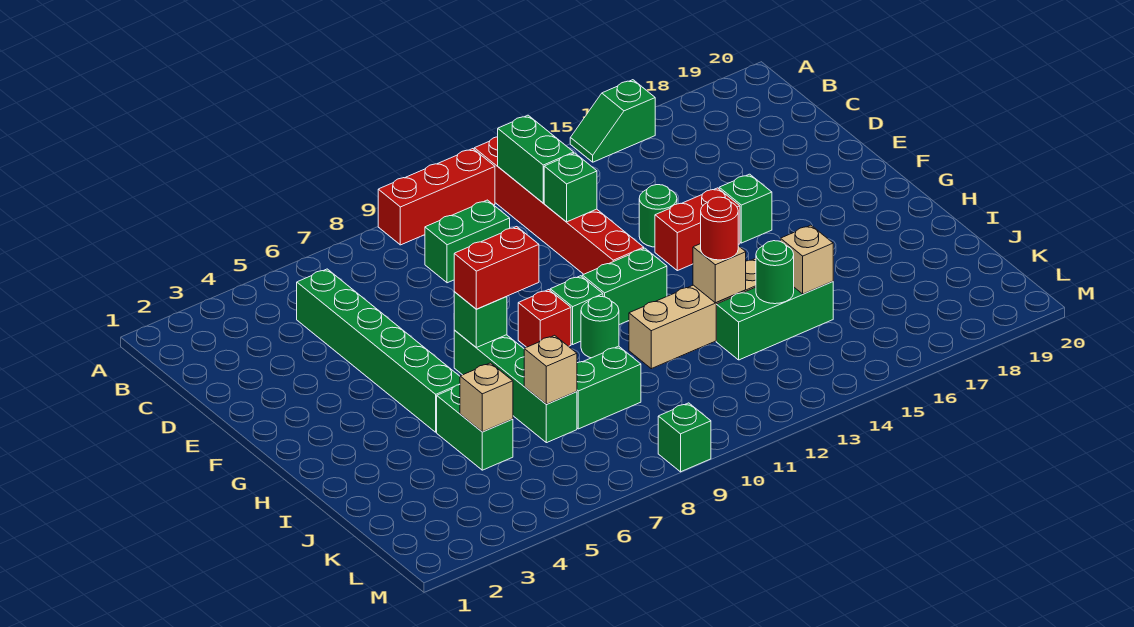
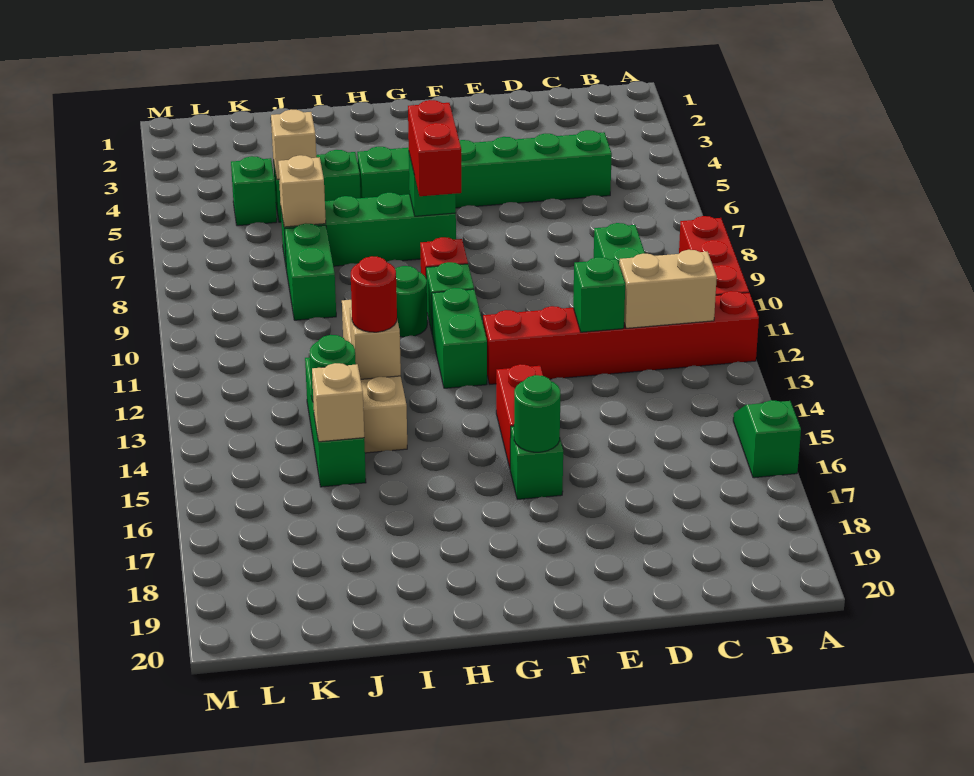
green brick B12:C12 level 2 -> tan brick B12:C12 level 2
green round brick E14 level 1 -> green round brick F16 level 2
green brick M9 level 1 -> green brick K5 level 1

